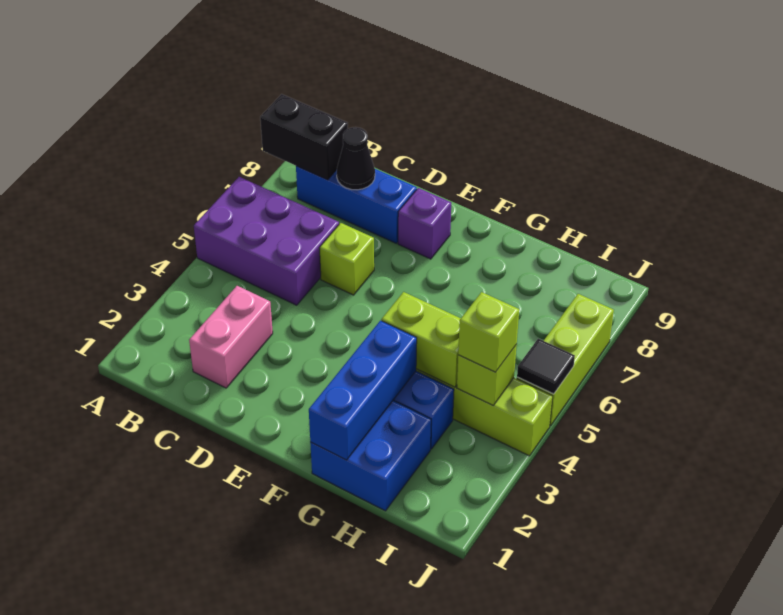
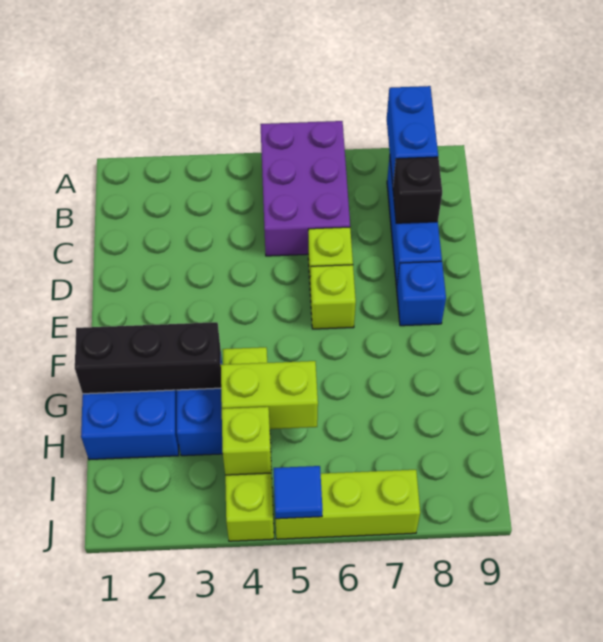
black brick A8:B8 level 2 -> blue brick A8:B8 level 2
pink brick C2:C3 level 1 -> none
black cone C8 level 2 -> black brick C8 level 2
purple brick E8 level 1 -> blue brick E8 level 1
blue brick G1:G3 level 2 -> black brick G1:G3 level 2
lime brick G4:H4 level 2 -> lime brick H4:H5 level 2
lime brick I4 level 3 -> lime brick E6 level 1
black tile J5 level 2 -> blue tile J5 level 2

